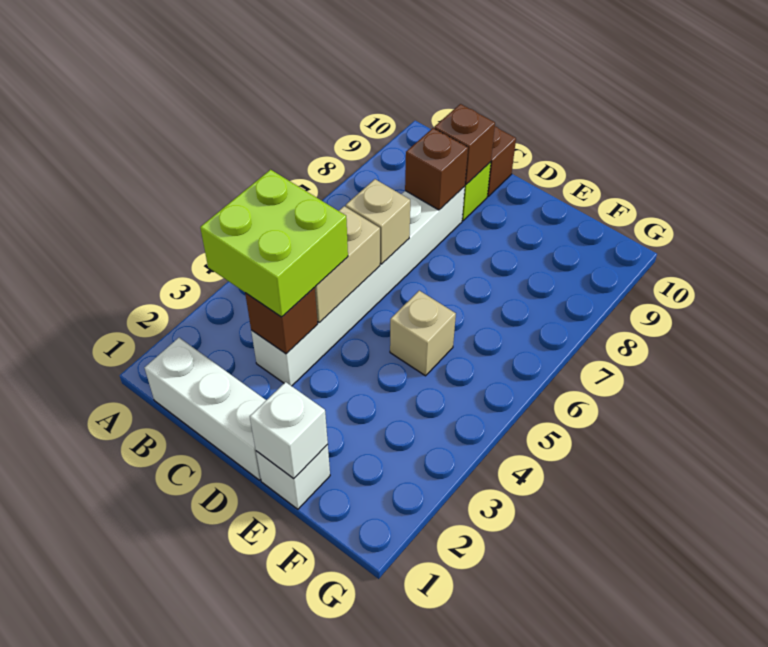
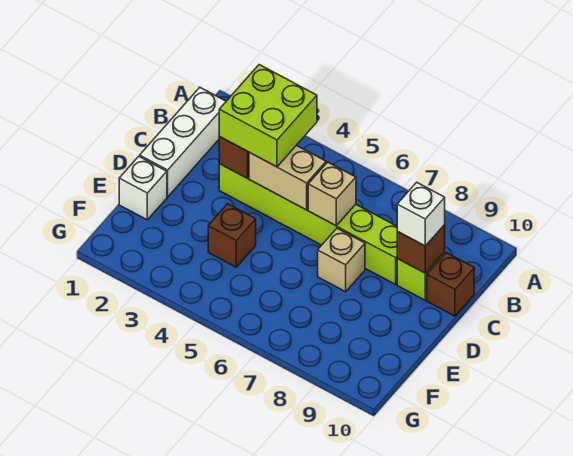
white brick C3:C8 level 1 -> lime brick C3:C8 level 1
brown brick C8 level 2 -> brown brick E4 level 1
white brick E1 level 2 -> white brick C9 level 3
tan brick E5 level 1 -> tan brick D7 level 1

